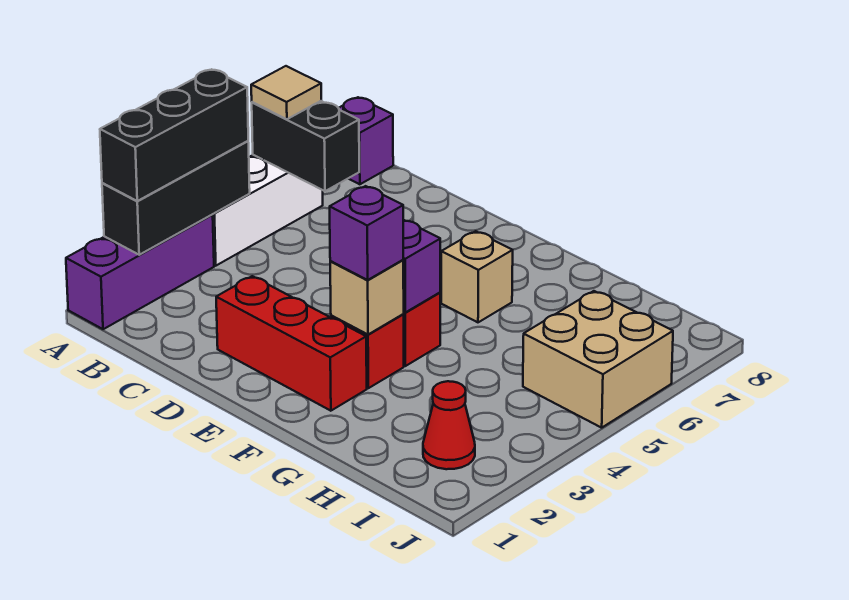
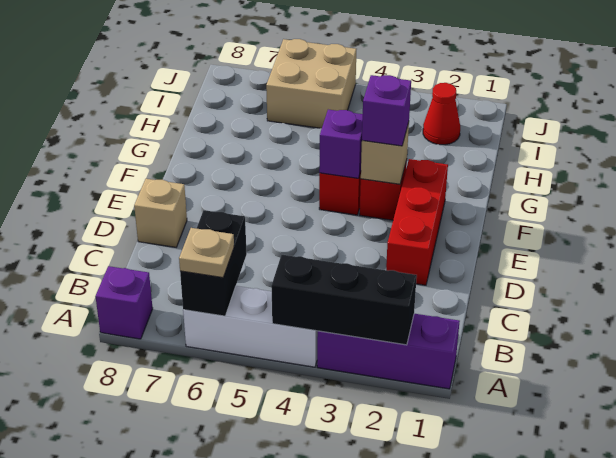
black brick A2:A4 level 3 -> none
tan tile A6 level 3 -> tan plate A6 level 3
tan brick F6 level 1 -> tan brick D8 level 1

